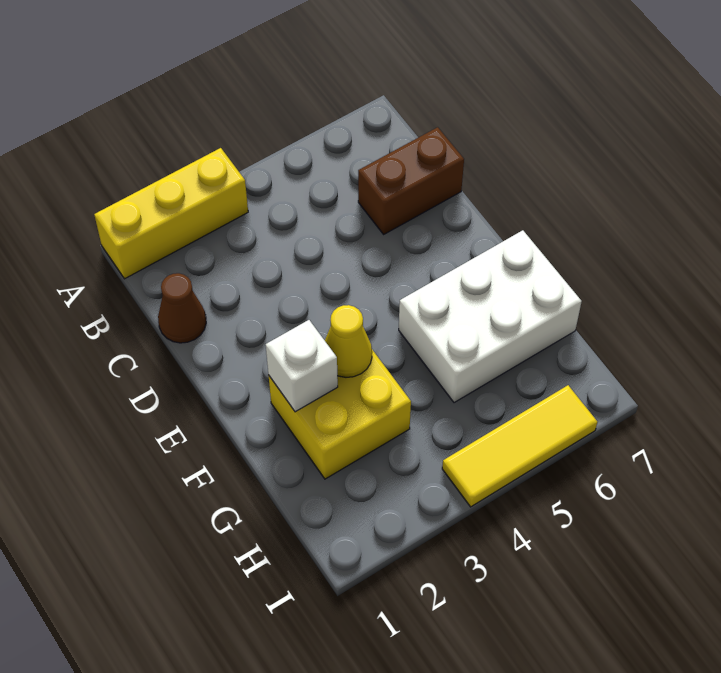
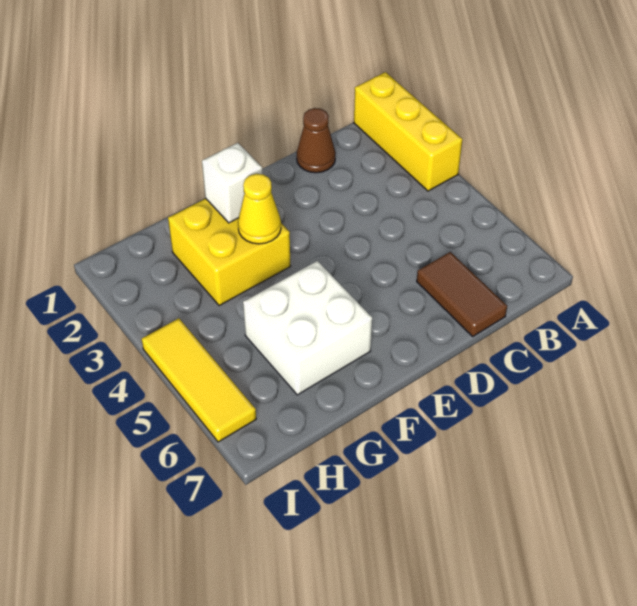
brown brick C6:C7 level 1 -> brown tile C6:C7 level 1
white brick F5:G7 level 1 -> white brick F5:G6 level 1

